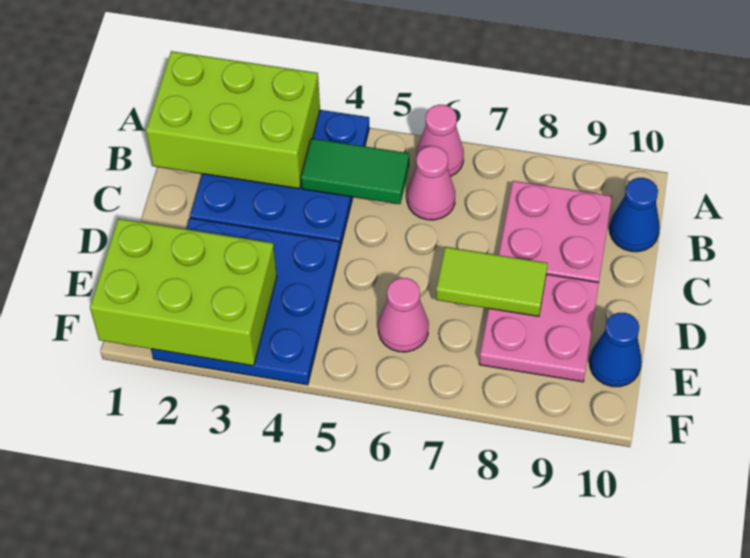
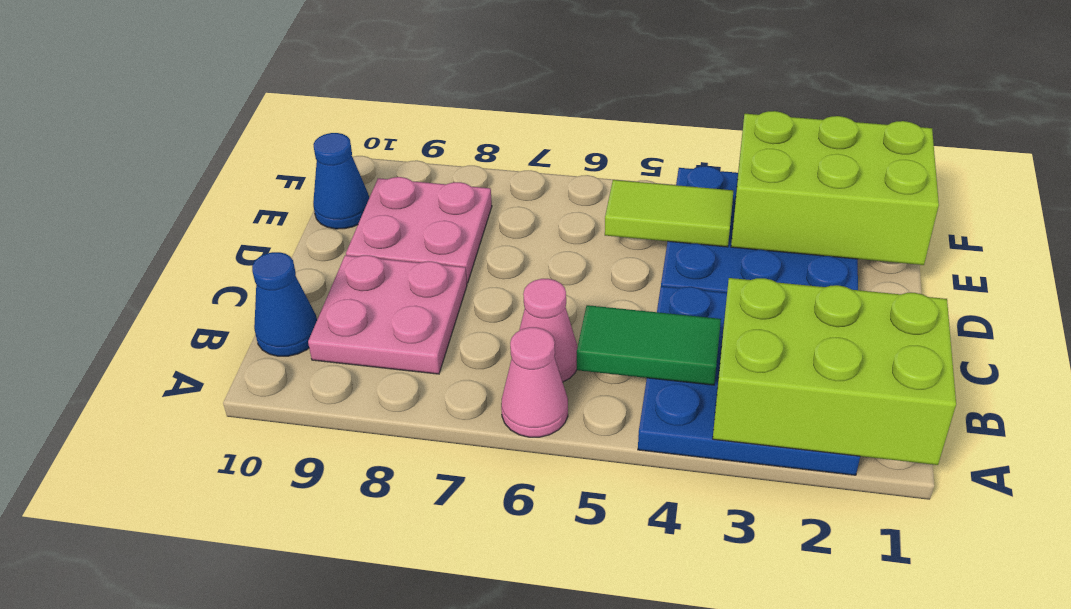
lime tile D7:D8 level 2 -> lime tile E4:E5 level 2
pink cone E6 level 1 -> none

